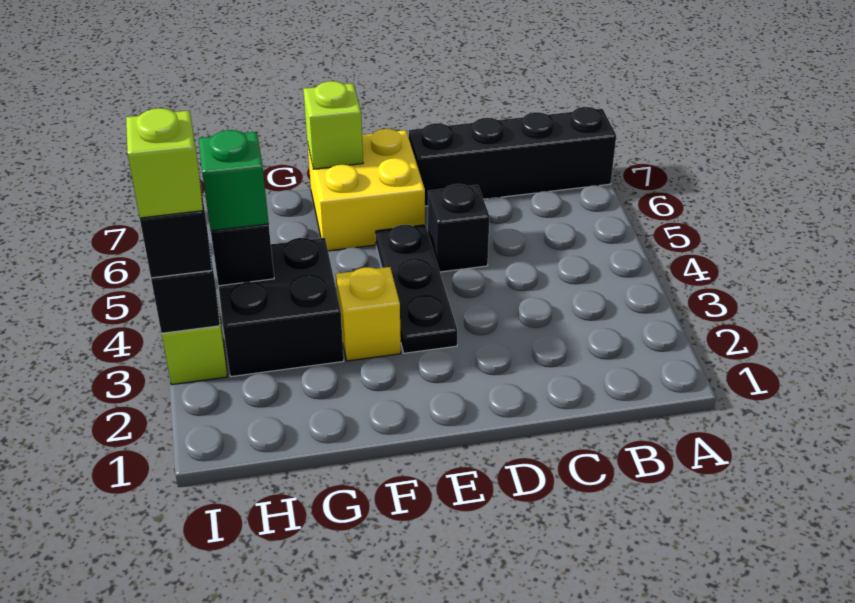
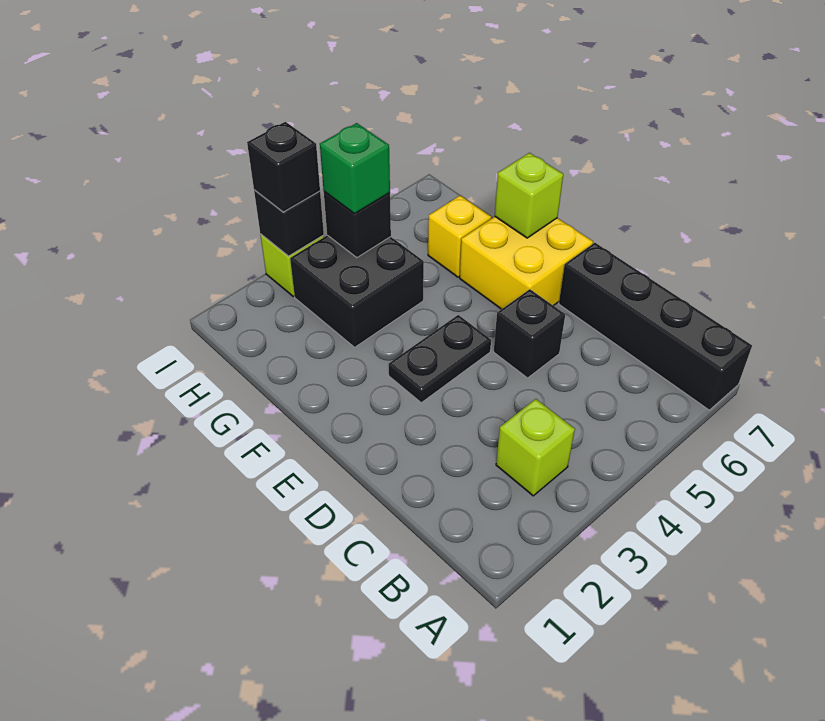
black plate E3:E5 level 1 -> black plate E3:E4 level 1
yellow brick F3 level 1 -> yellow brick G6 level 1
lime brick I3 level 4 -> lime brick B3 level 1

